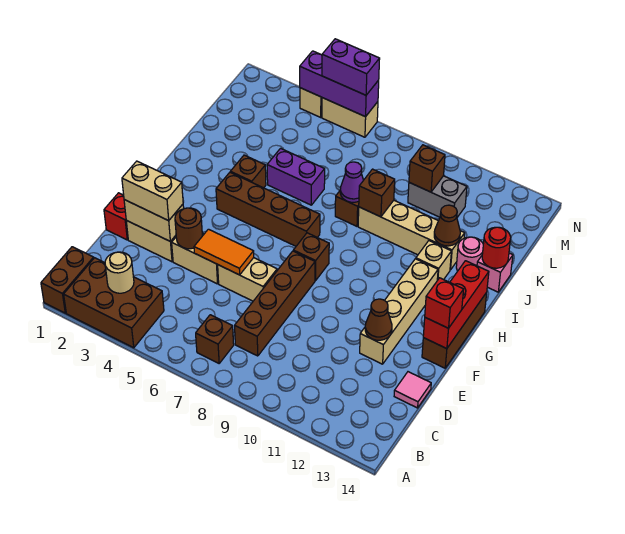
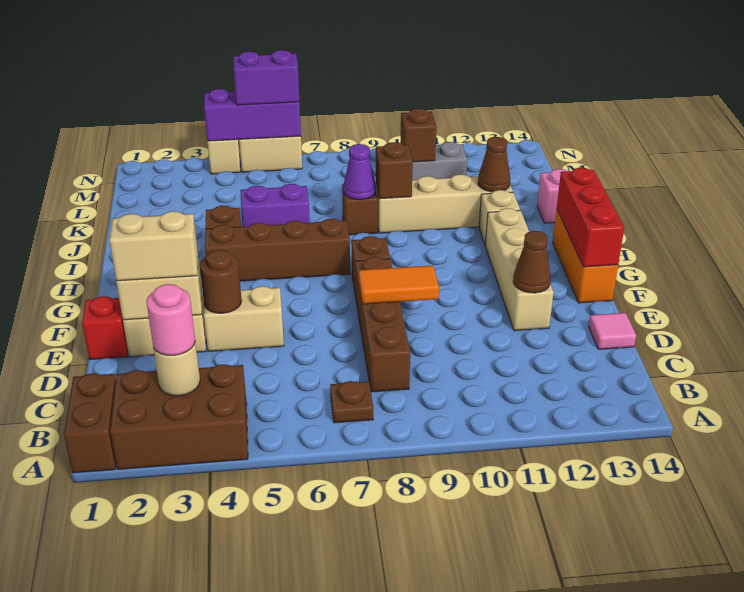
brown brick B7 level 1 -> brown plate B7 level 1
orange tile E5:E6 level 2 -> orange tile E8:E9 level 2
tan brick E6:E7 level 1 -> none
brown brick F14:H14 level 1 -> orange brick F14:H14 level 1
red brick F14 level 3 -> none
pink round brick J13 level 1 -> pink round brick B3 level 3
red round brick J14 level 2 -> none

